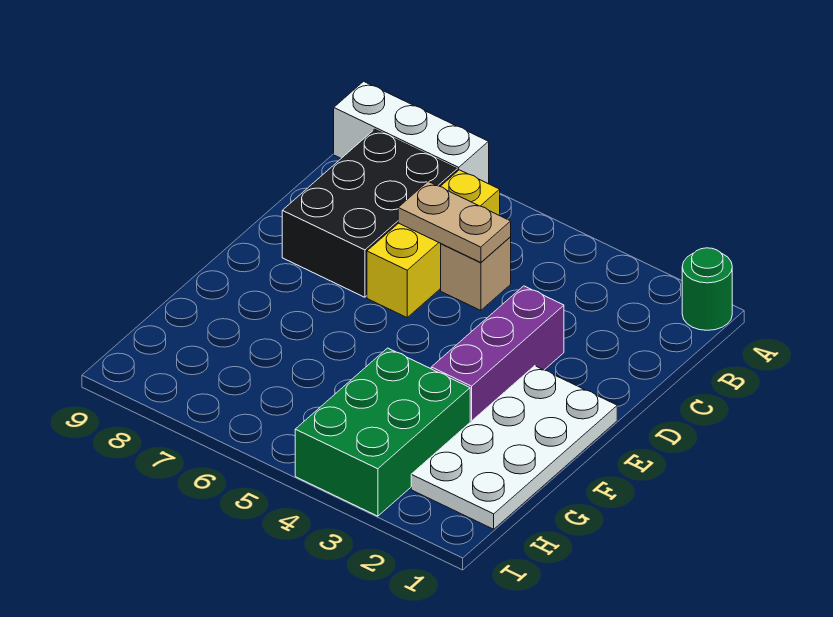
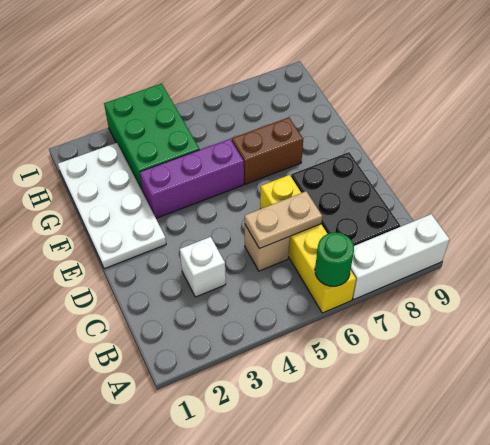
green round brick A1 level 1 -> green round brick A6 level 2
yellow brick B6:D6 level 1 -> yellow brick A6:D6 level 1
none -> white brick C3 level 1
purple brick D3:F3 level 1 -> purple brick F3:F5 level 1
none -> brown brick F6:F7 level 1

